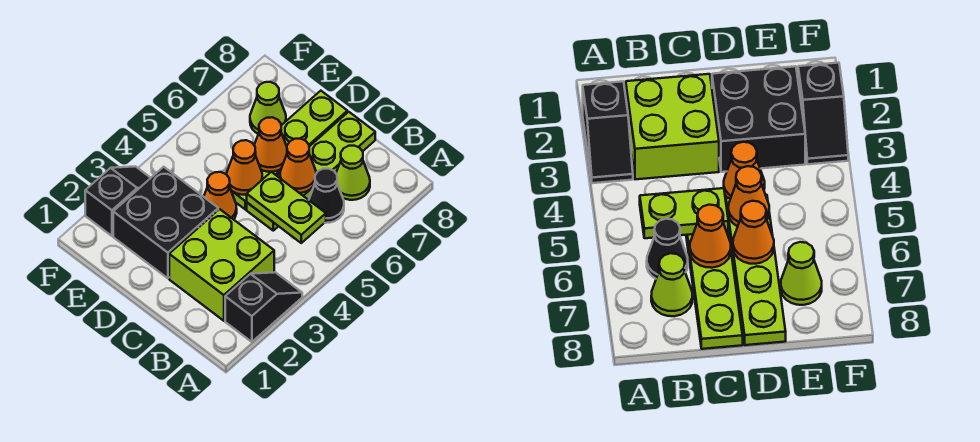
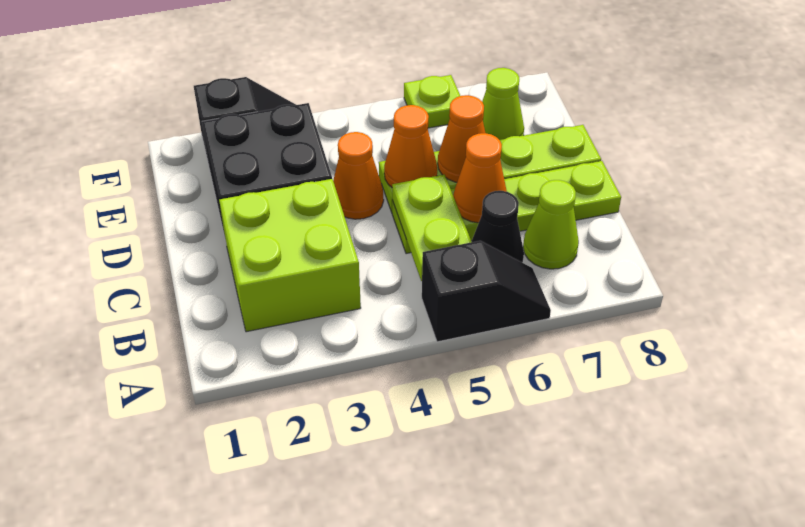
black slope A2:A3 level 1 top 2 -> black slope A5:A6 level 1 top 5
none -> lime plate F6 level 1

